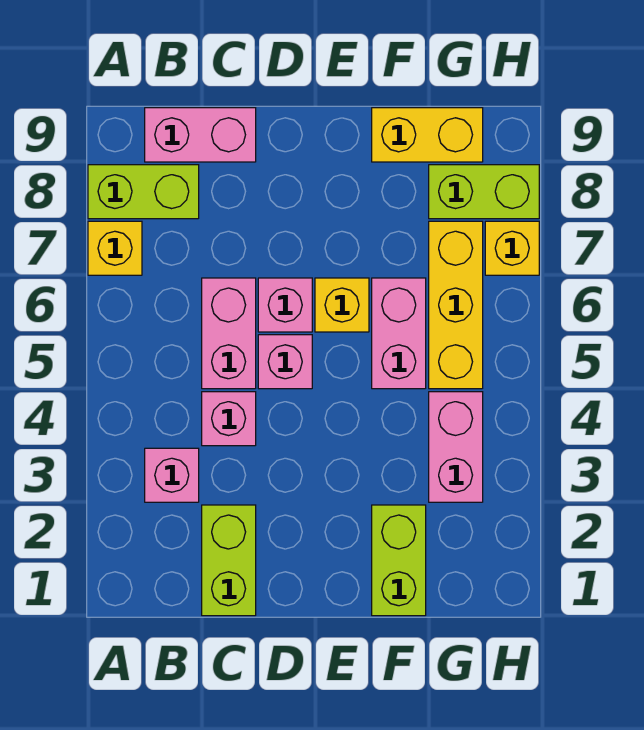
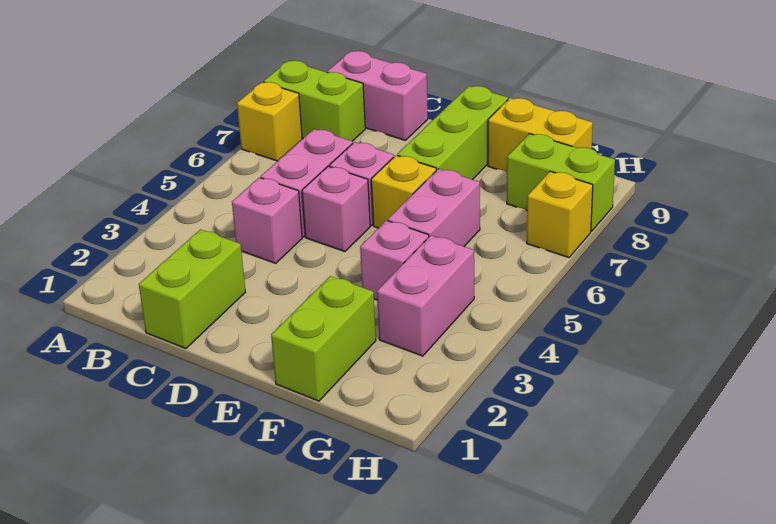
pink brick B3 level 1 -> pink brick F4 level 1
none -> lime brick E7:E9 level 1
yellow brick G5:G7 level 1 -> none

